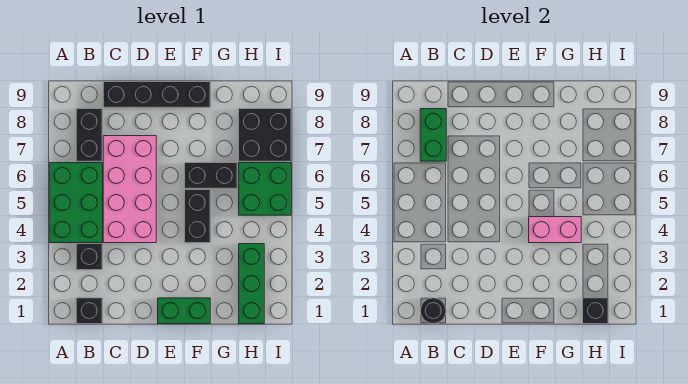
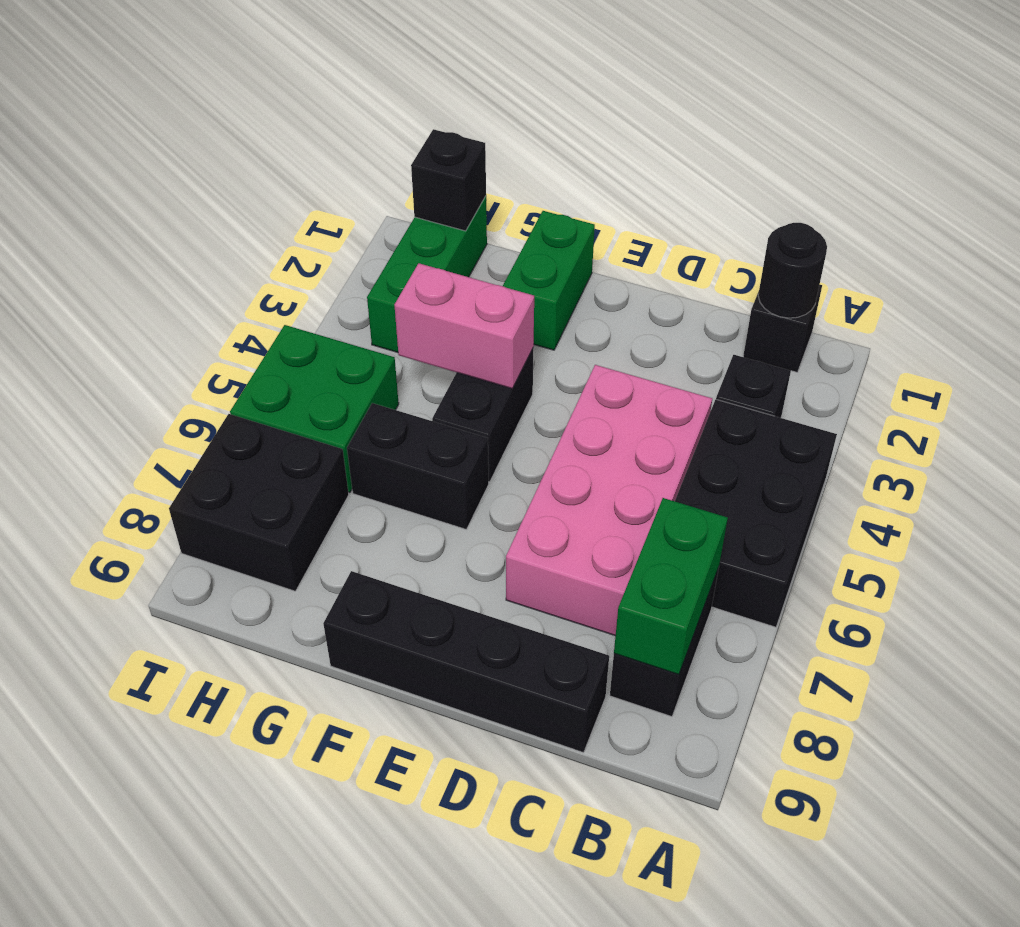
green brick A4:B6 level 1 -> black brick A4:B6 level 1
green brick E1:F1 level 1 -> green brick F1:F2 level 1

